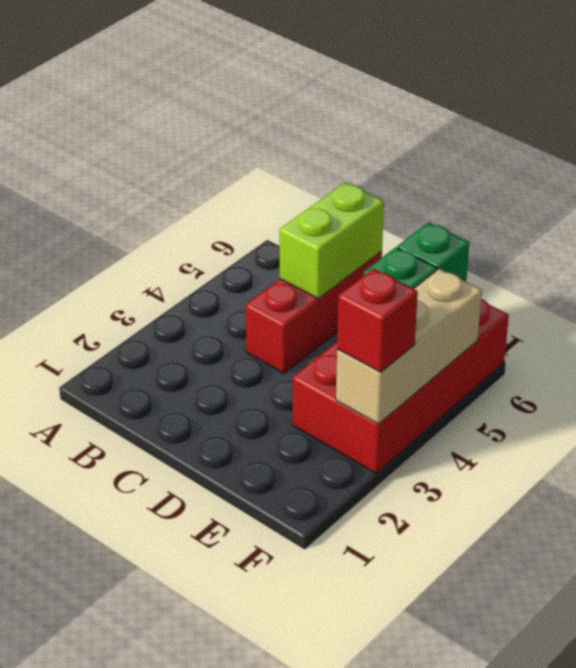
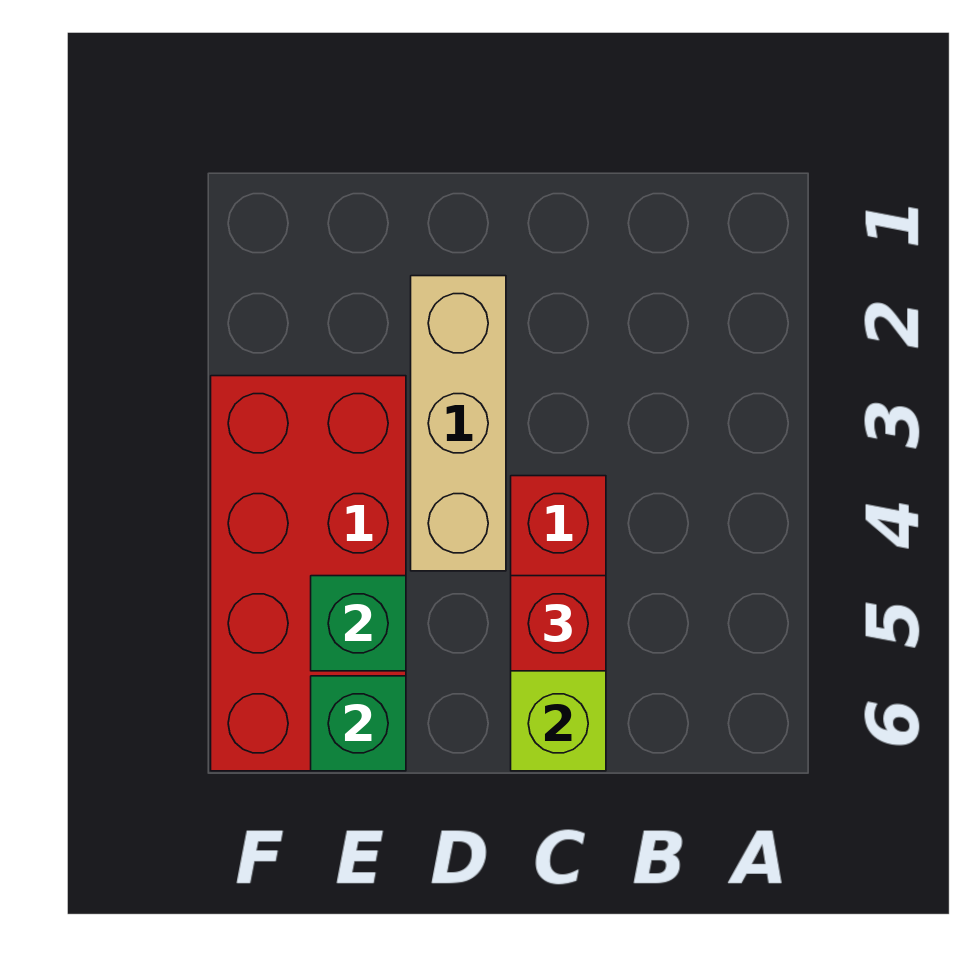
tan brick F3:F5 level 2 -> tan brick D2:D4 level 1
red brick F3 level 3 -> red brick C5 level 3

